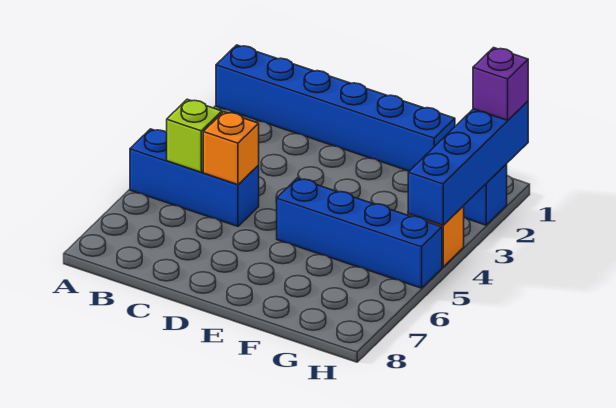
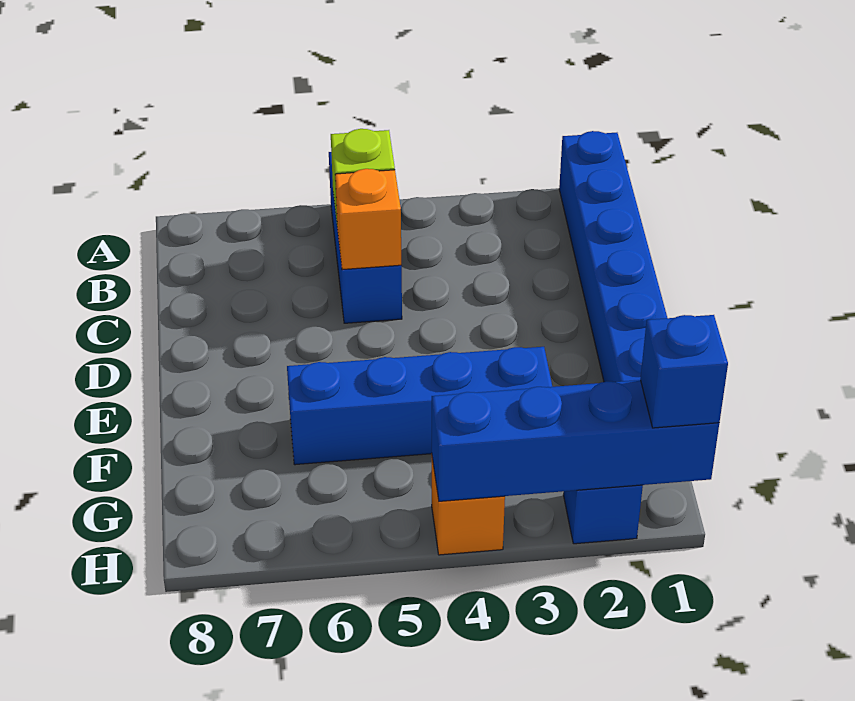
blue brick E5:H5 level 1 -> blue brick F3:F6 level 1
purple brick H1 level 3 -> blue brick H1 level 3

